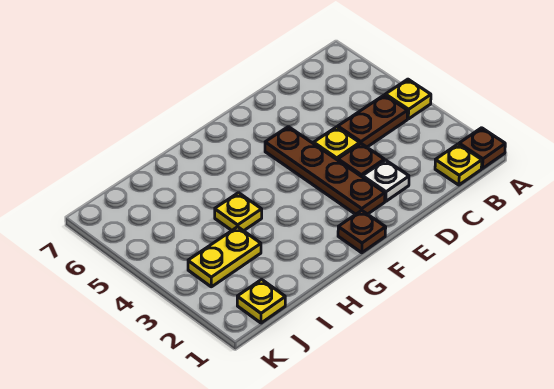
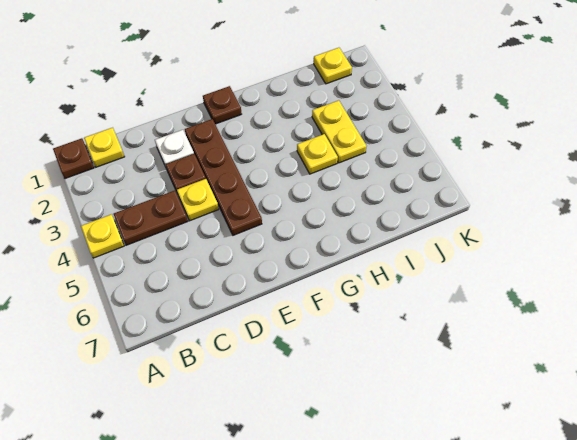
yellow plate I3:J3 level 1 -> yellow plate I3:I4 level 1

